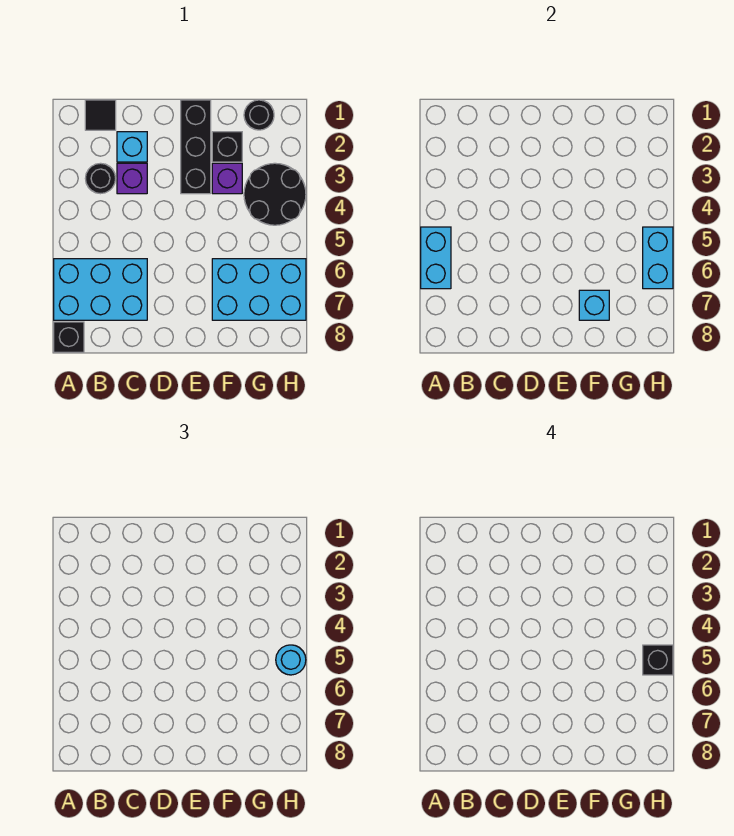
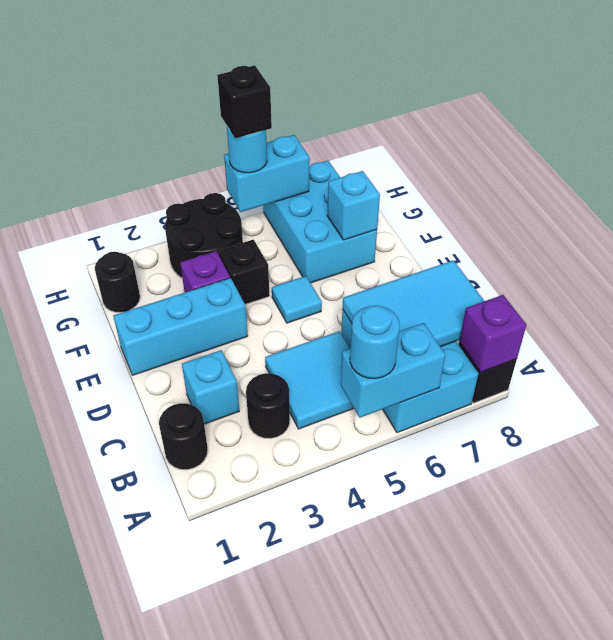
none -> cyan round brick A5 level 3
black tile B1 level 1 -> black round brick B1 level 1
none -> cyan tile B4:C5 level 1
none -> cyan tile B6:C8 level 2
purple brick C3 level 1 -> purple brick A8 level 2
black brick E1:E3 level 1 -> cyan brick E1:E3 level 1
none -> cyan tile E5 level 1
black brick F2 level 1 -> black brick F4 level 1

